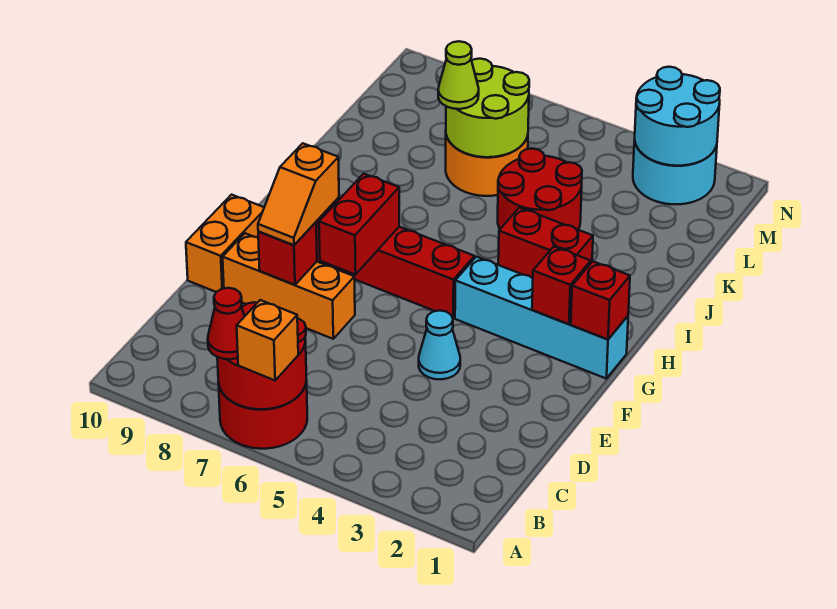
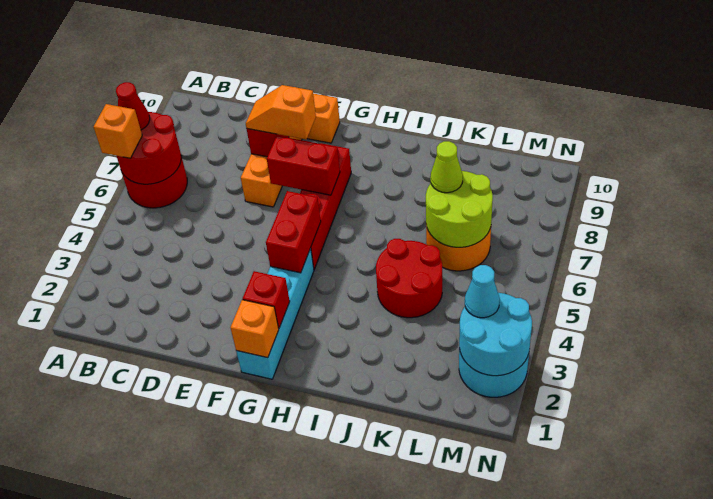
cyan cone E4 level 1 -> cyan cone M3 level 3
red brick G1 level 2 -> orange brick G1 level 2
red brick I3:I4 level 1 -> red brick G4:G5 level 2

